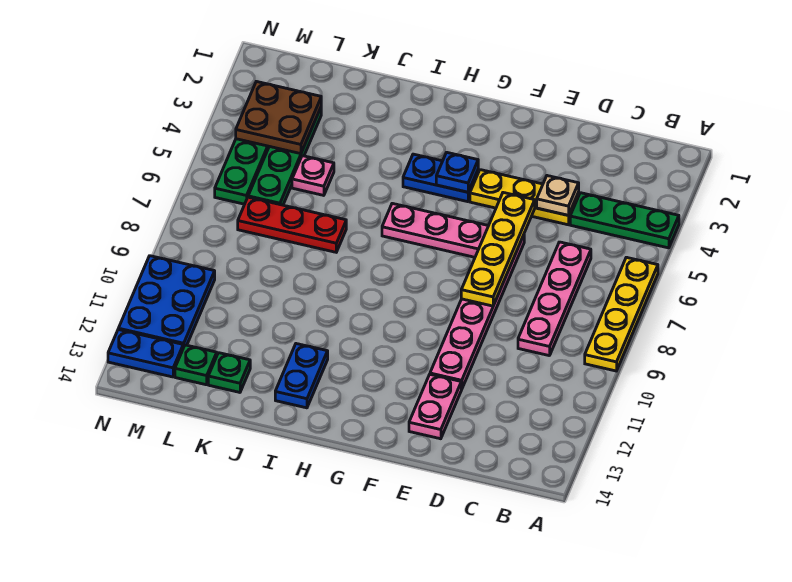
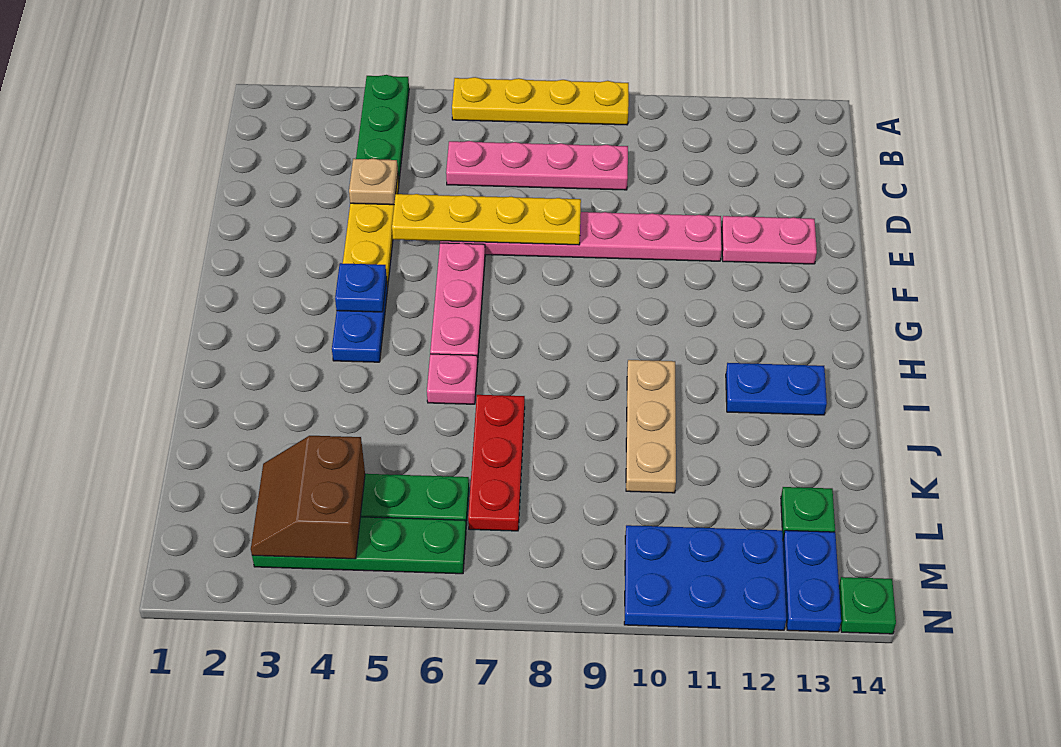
none -> tan plate I10:K10 level 1
pink plate K5 level 1 -> pink plate I6 level 1
green plate K13 level 1 -> green plate N14 level 1
brown plate L3:M4 level 2 -> brown slope L3:M4 level 2 top 4

